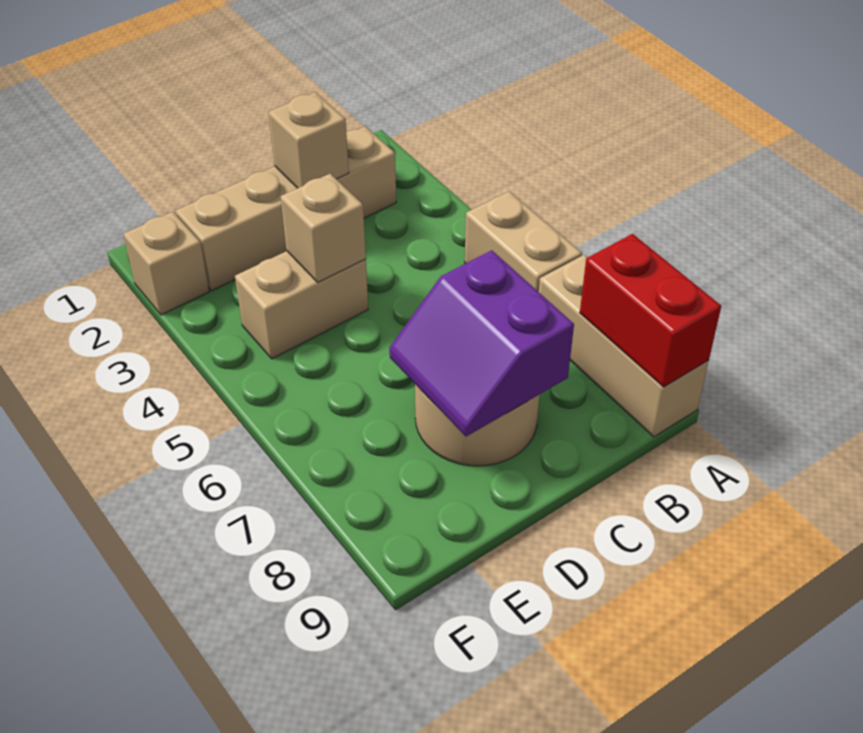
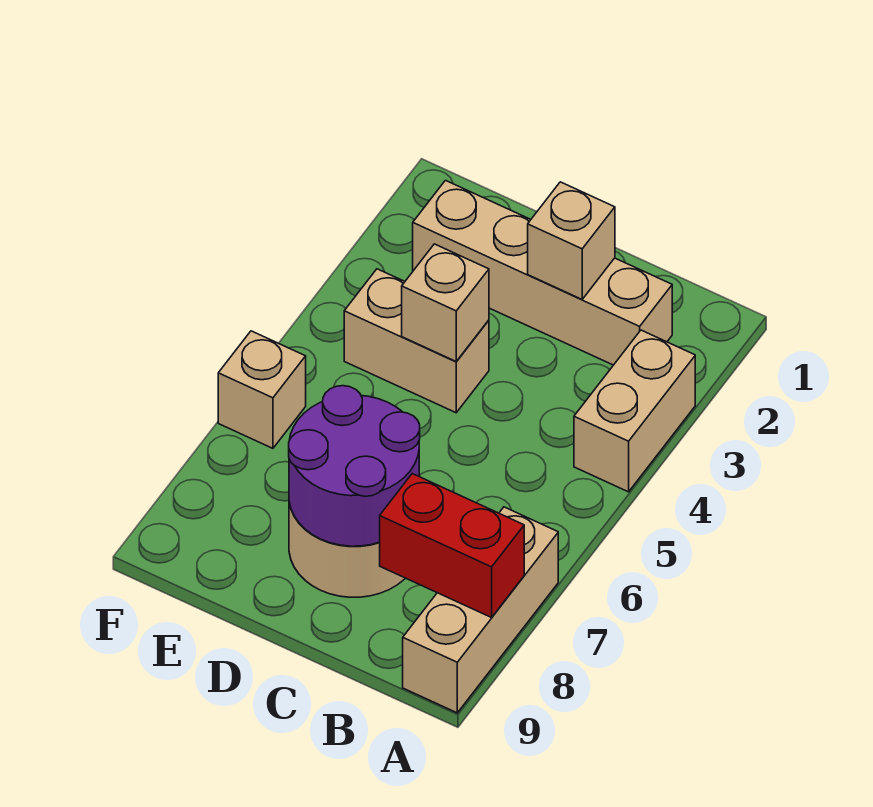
tan brick A5:A6 level 1 -> tan brick A3:A4 level 1
red brick A8:A9 level 2 -> red brick A8:B8 level 2
purple slope C7:D8 level 2 top C -> purple round brick C7:D8 level 2
tan brick F2 level 1 -> tan brick F6 level 1

